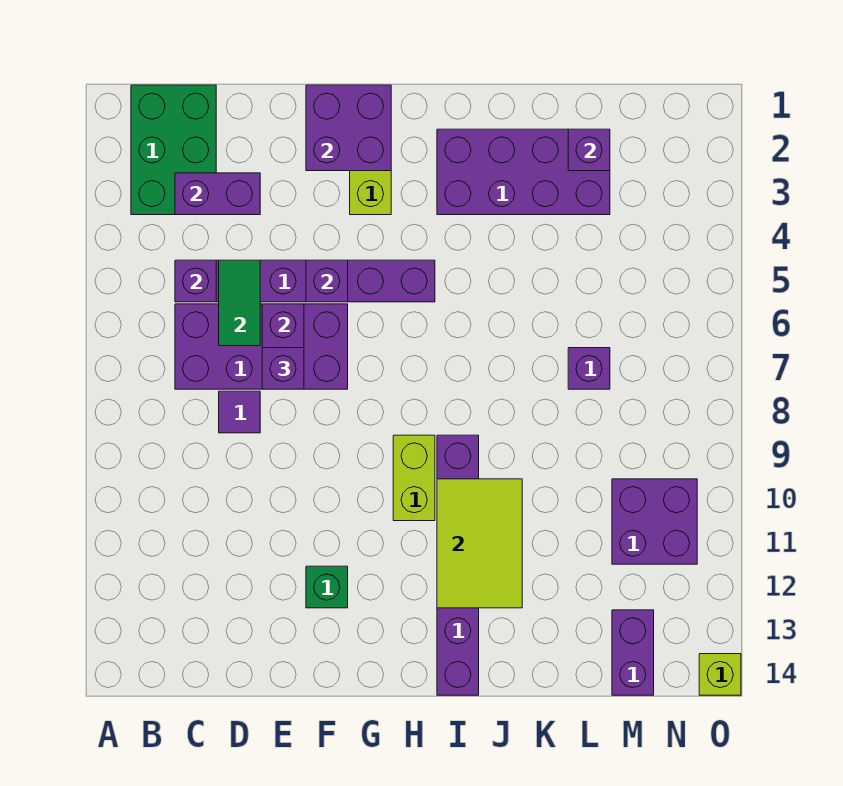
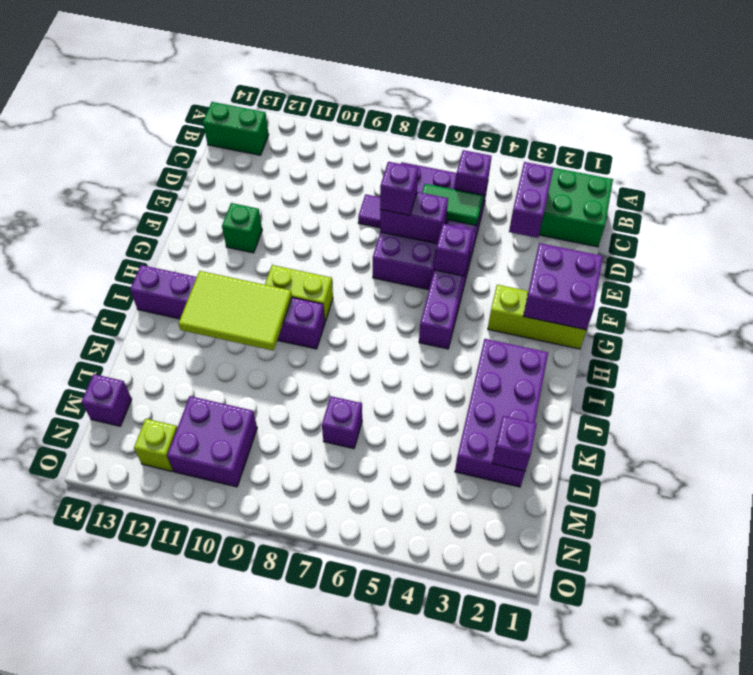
none -> green brick B13:B14 level 1
purple brick M13:M14 level 1 -> purple brick M14 level 1
lime brick O14 level 1 -> lime brick N12 level 1

